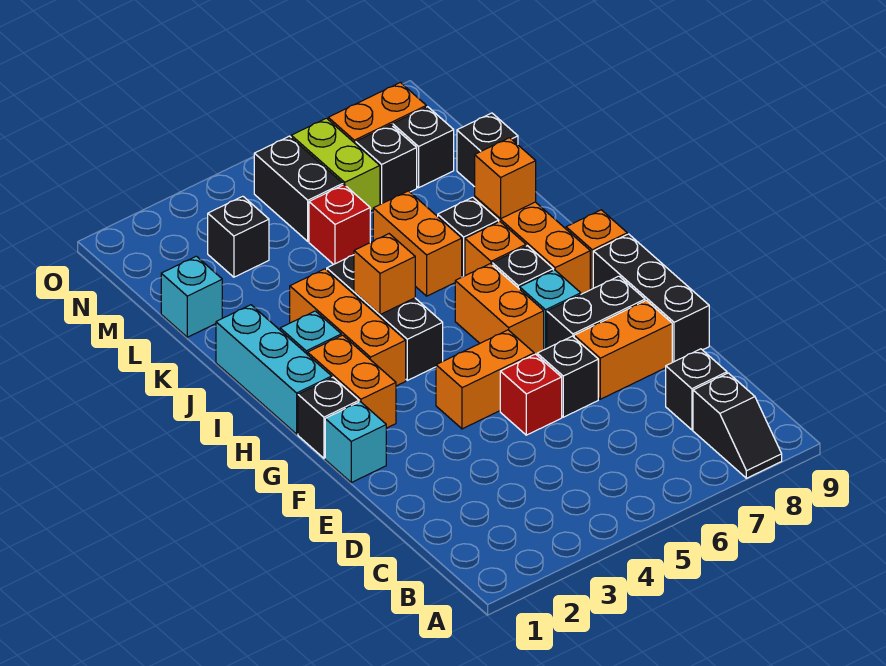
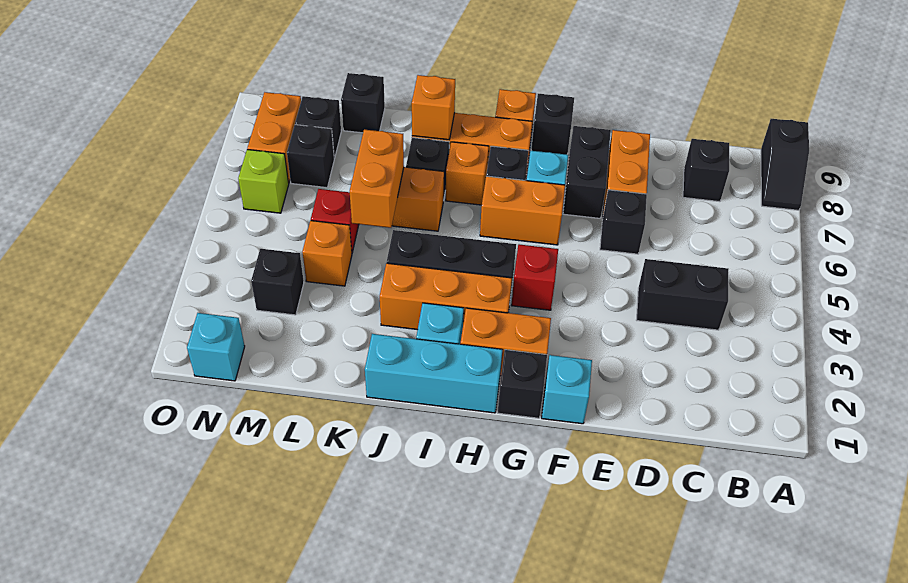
black slope A8:B8 level 1 top B -> black slope A8:A9 level 1 top 9
red brick E5 level 1 -> red brick G4 level 1
black brick E9:G9 level 1 -> black brick G9 level 1
orange brick F4:F5 level 1 -> orange brick K5:K6 level 2
orange brick I4 level 2 -> orange brick L4 level 1
cyan brick L1 level 1 -> cyan brick N1 level 1
black brick M5:N5 level 1 -> black brick C4:D4 level 1
lime brick M6:N6 level 1 -> lime brick N6 level 1

